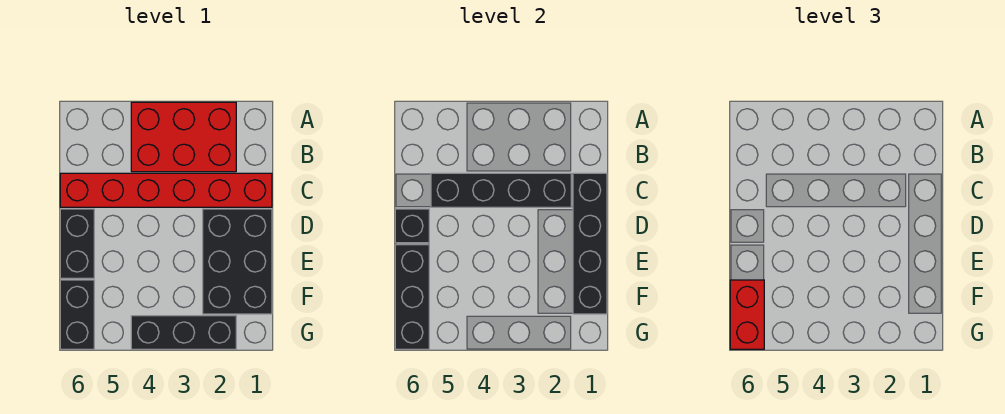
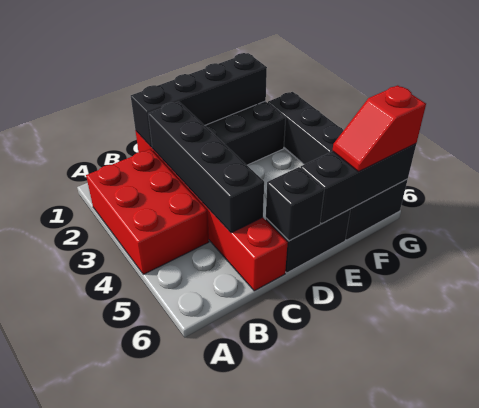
red brick F6:G6 level 3 -> red slope F6:G6 level 3 top G

